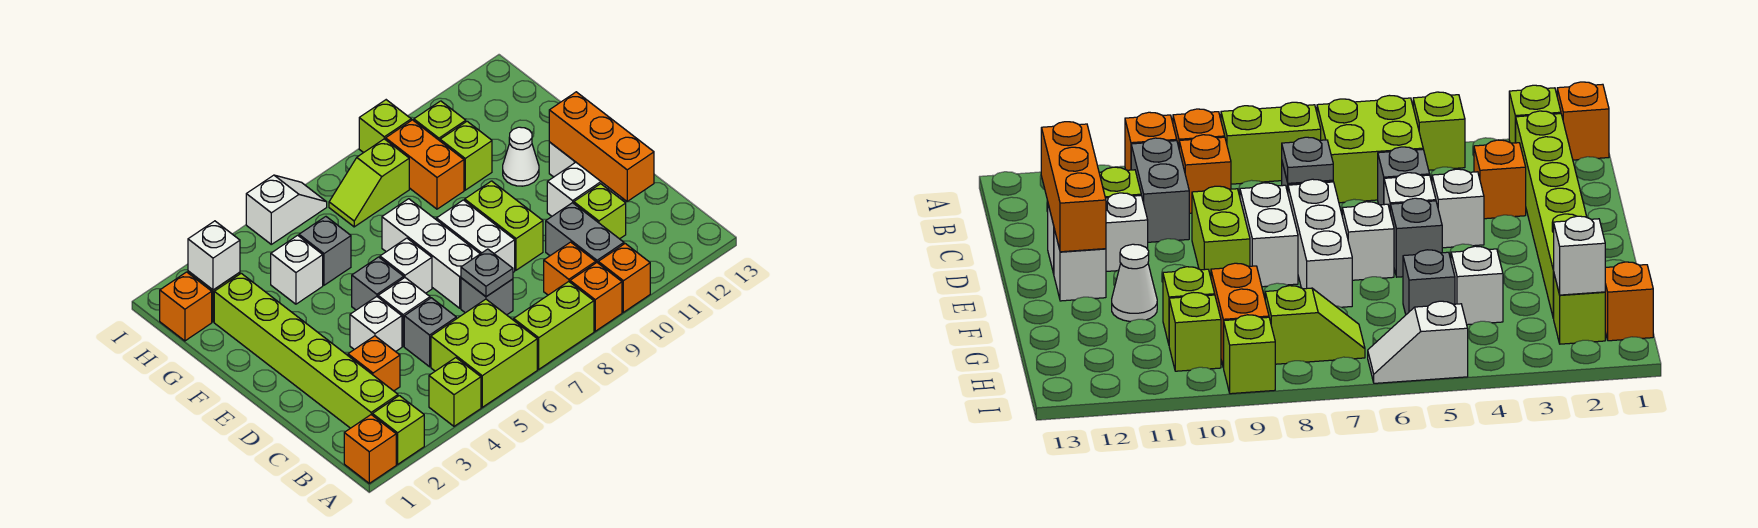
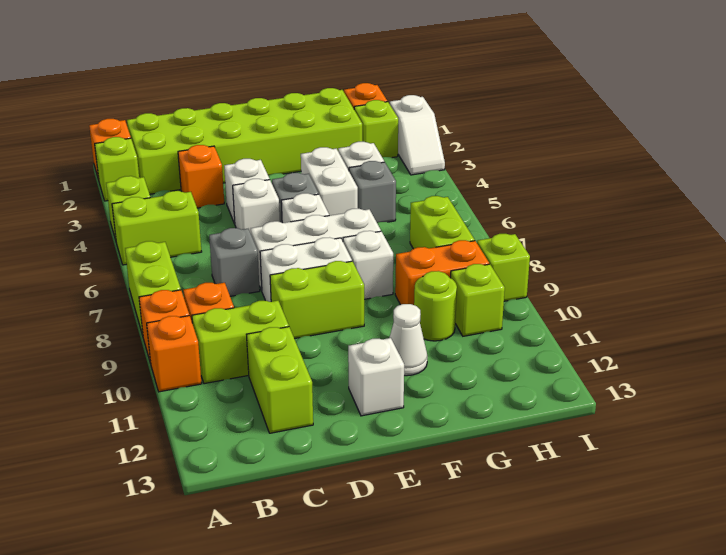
lime brick A5:B6 level 1 -> lime brick A5:B5 level 1
lime brick B2:G2 level 1 -> lime brick B1:G2 level 1
grey brick B10:C10 level 1 -> lime brick B10:C10 level 1
grey brick C5 level 1 -> none
grey plate C7 level 2 -> none
lime brick C11 level 1 -> lime brick C11:C12 level 1
orange brick C12:E12 level 2 -> none
white brick D11:D12 level 1 -> white brick F4:F5 level 1
lime brick G10 level 1 -> lime round brick G10 level 1
white brick H2 level 2 -> white brick F8 level 1
lime slope H7:H8 level 1 top 8 -> lime brick H7:H8 level 1
white slope I5:I6 level 1 top 5 -> white slope I2:I3 level 1 top 2

